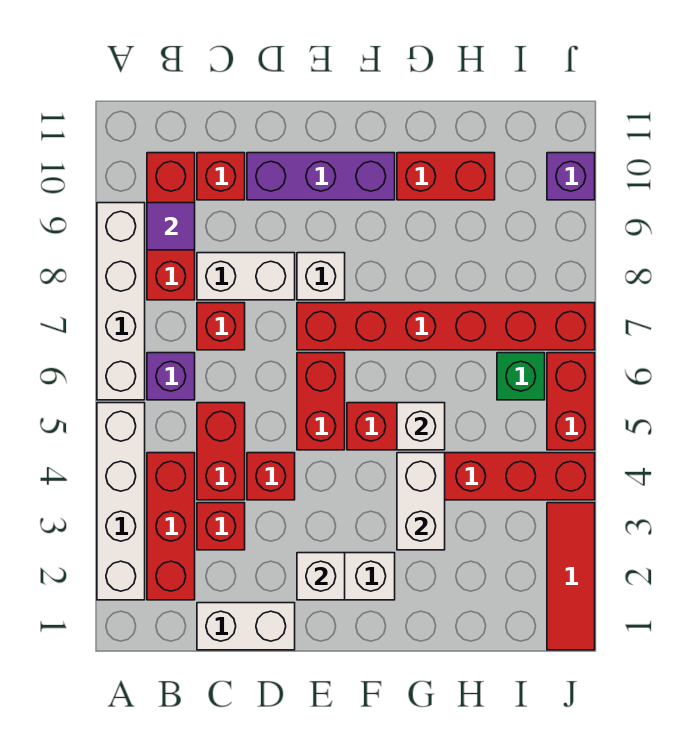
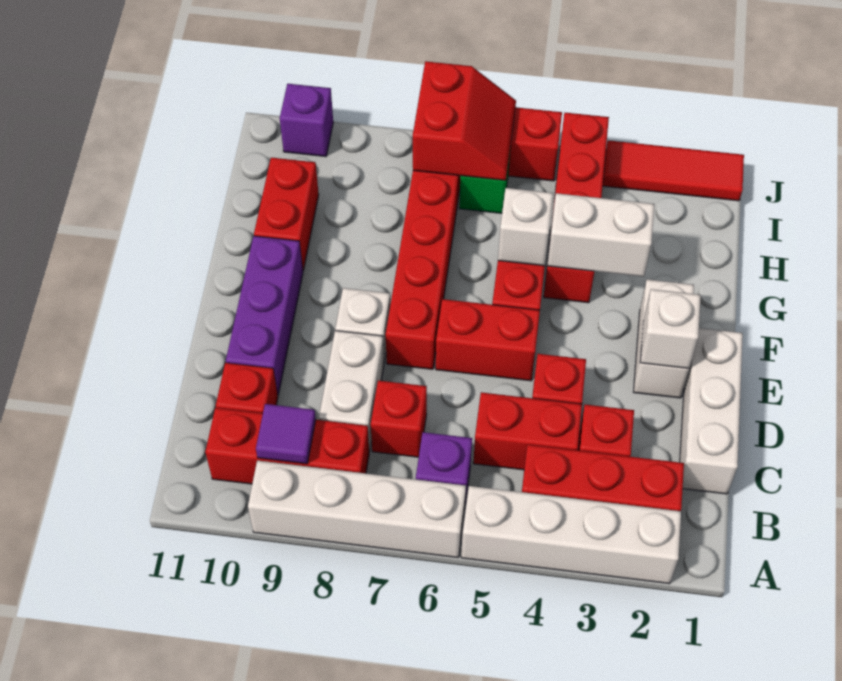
white brick C1:D1 level 1 -> white brick C1:E1 level 1
none -> red slope I6:J7 level 2 top 7

